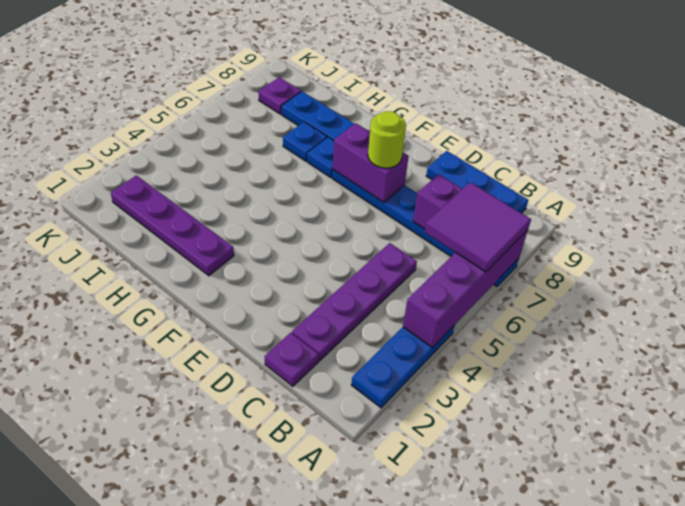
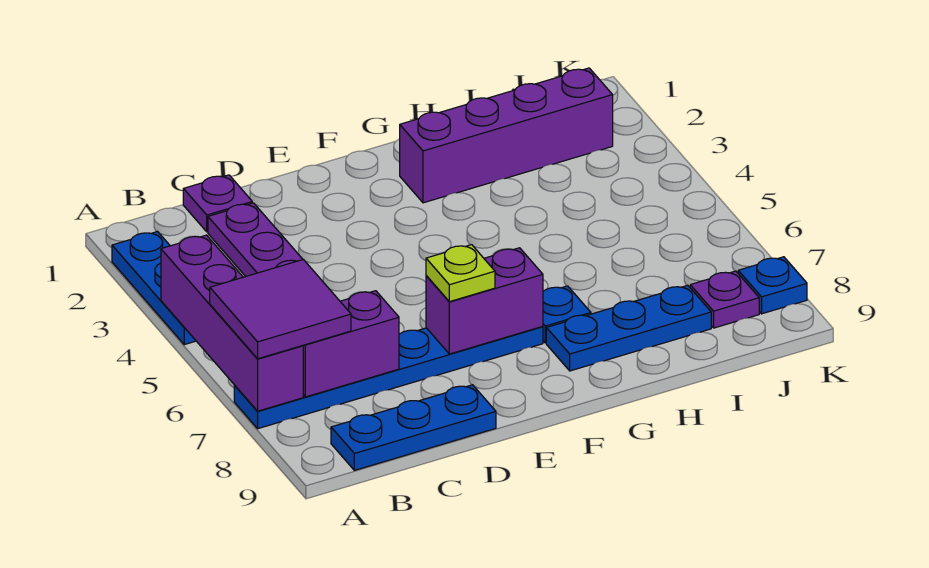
lime round brick E7 level 3 -> lime plate E7 level 3
purple plate G2:J2 level 1 -> purple brick G2:J2 level 1
blue plate H7 level 1 -> blue plate K8 level 1

